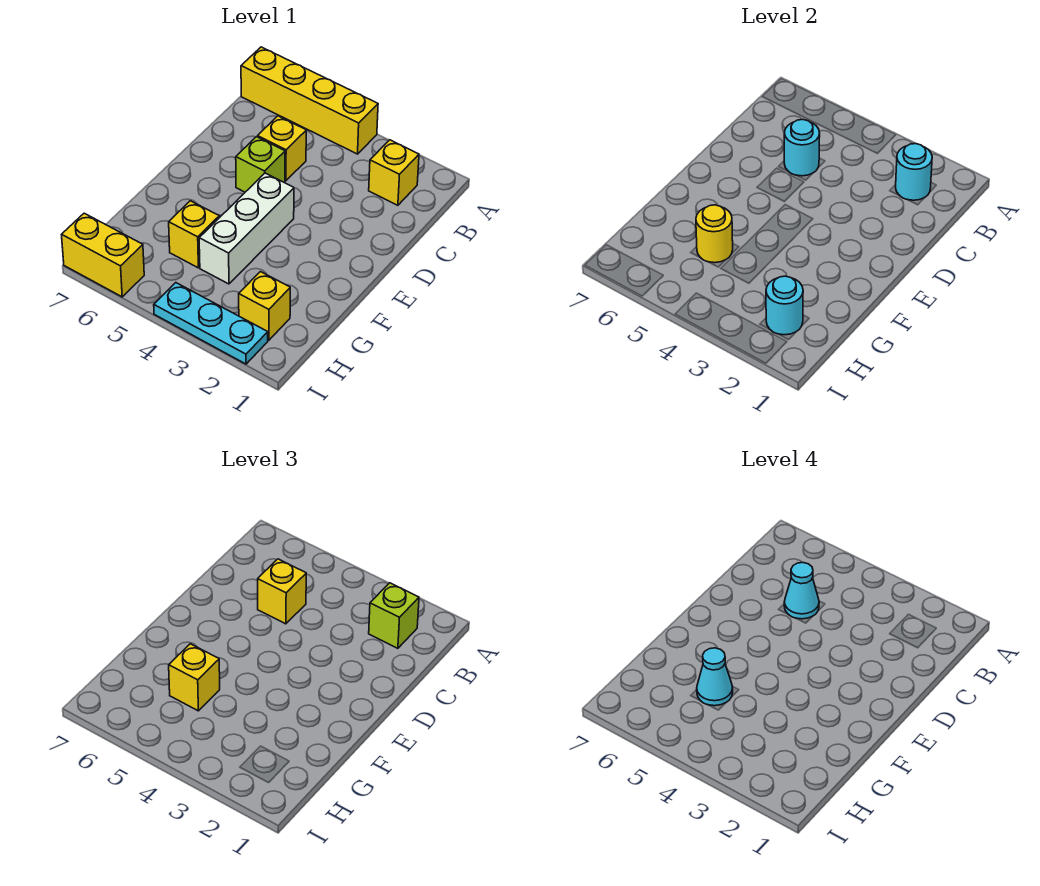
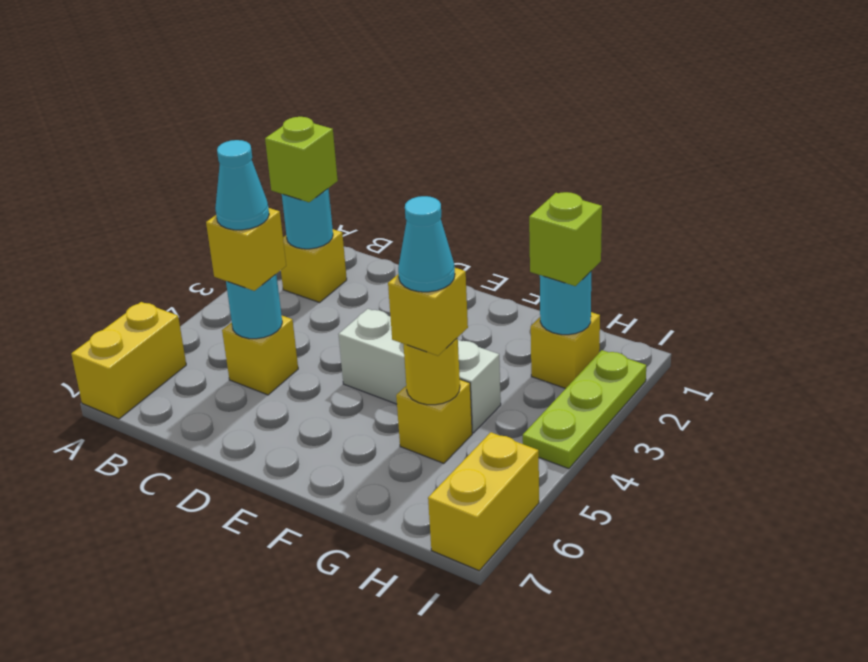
yellow brick A4:A7 level 1 -> yellow brick A6:A7 level 1
lime brick D5 level 1 -> lime brick H2 level 3
cyan plate I2:I4 level 1 -> lime plate I2:I4 level 1

